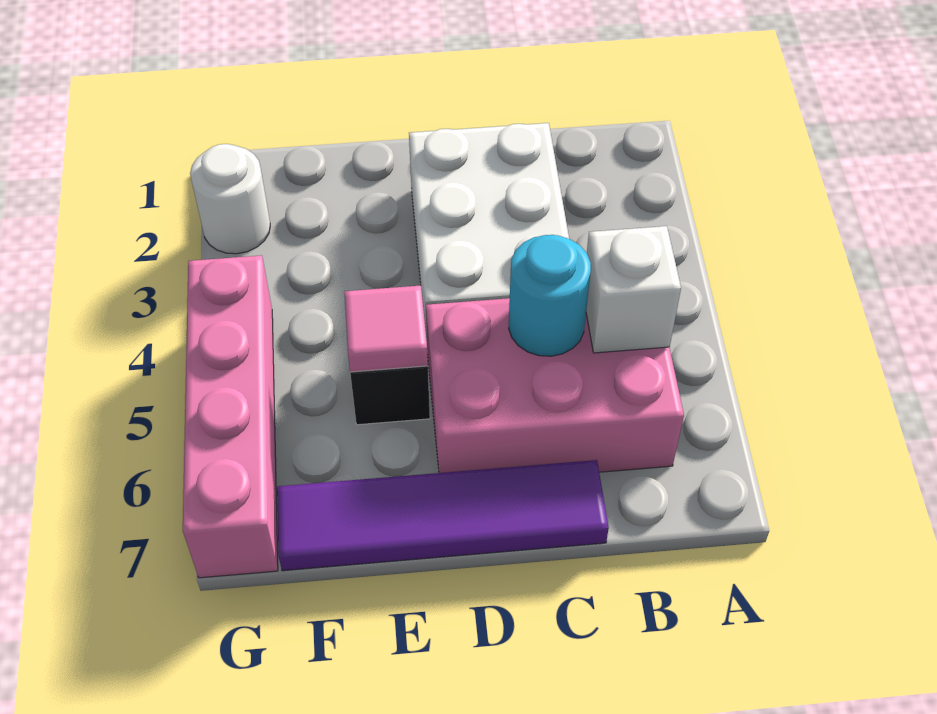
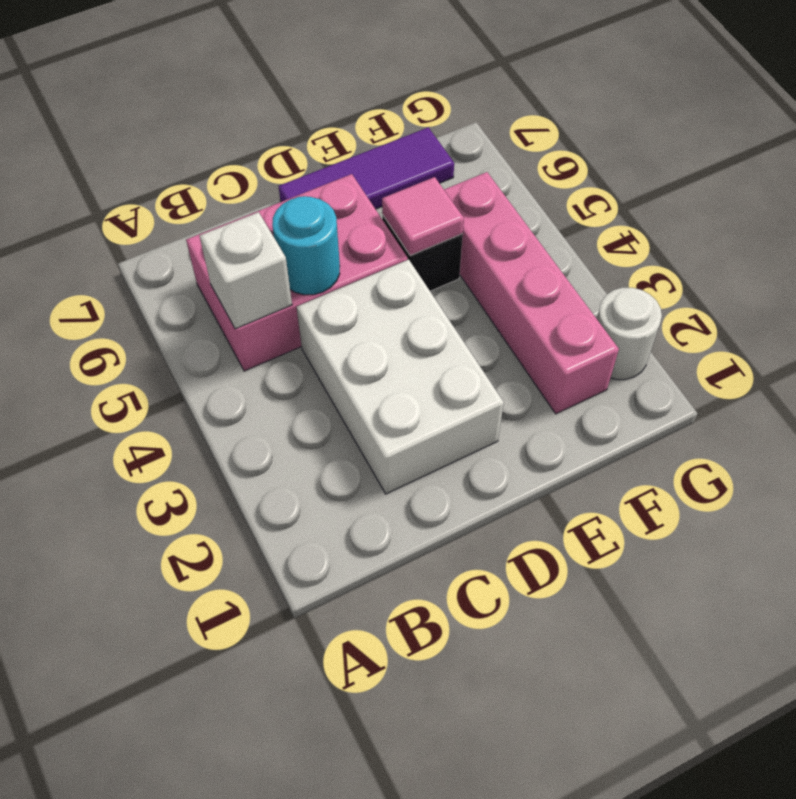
purple tile C7:F7 level 1 -> purple tile D7:F7 level 1
pink brick G4:G7 level 1 -> pink brick F2:F5 level 1

